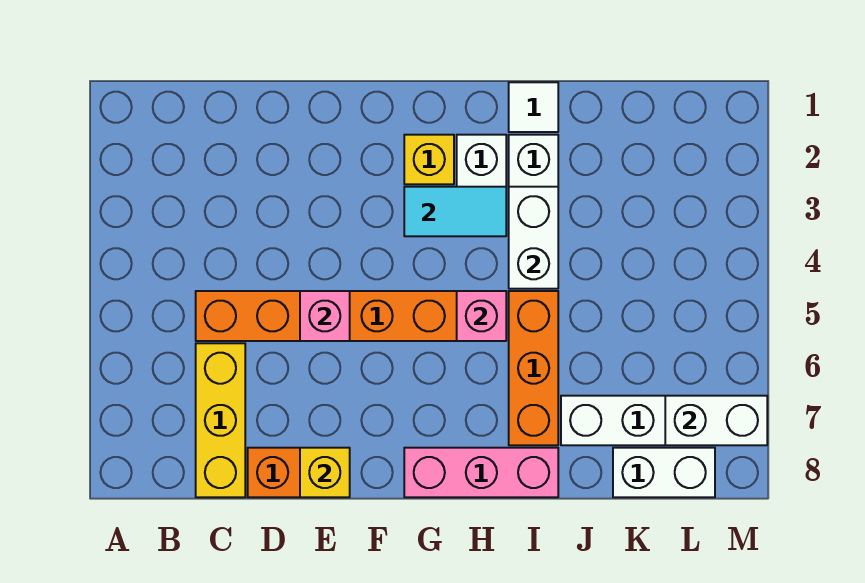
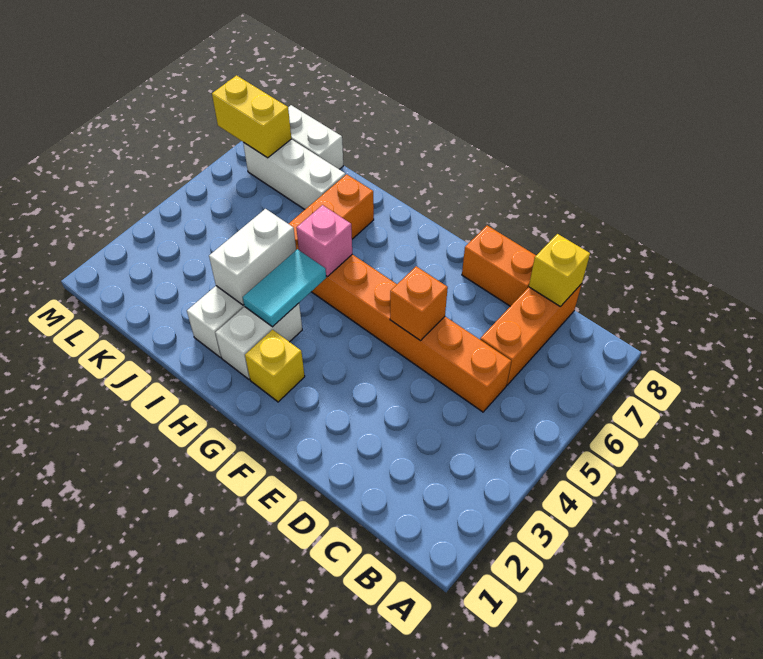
yellow brick C6:C8 level 1 -> orange brick C6:C8 level 1
pink brick E5 level 2 -> orange brick E5 level 2
yellow brick E8 level 2 -> yellow brick C8 level 2
cyan tile G3:H3 level 2 -> cyan tile H3:H4 level 2
pink brick G8:I8 level 1 -> none
white tile I1 level 1 -> none
white brick L7:M7 level 2 -> yellow brick L7:M7 level 2

